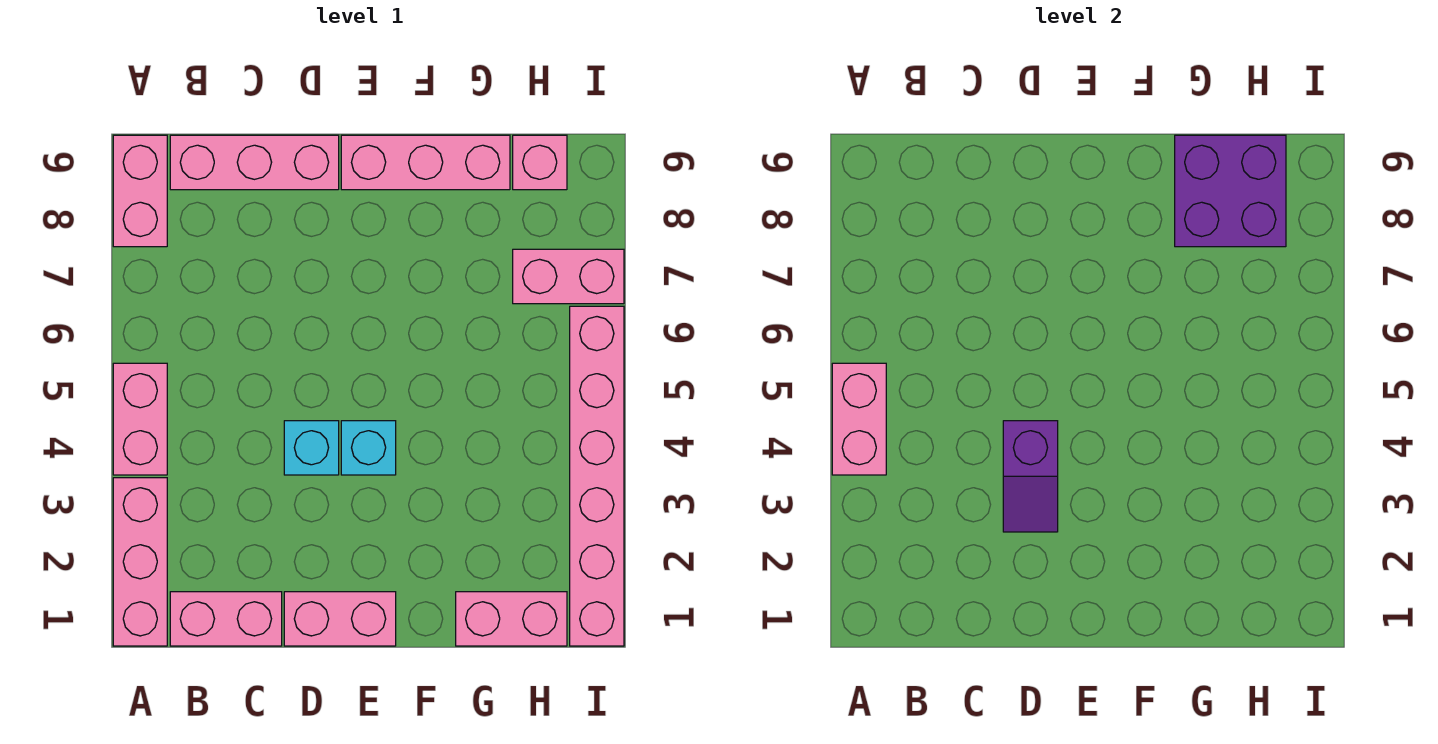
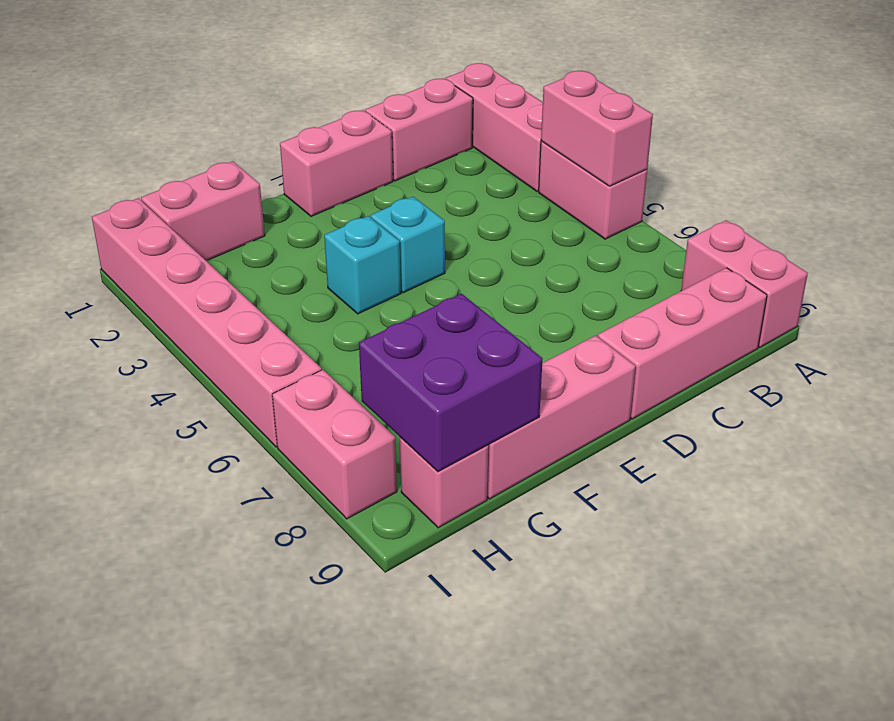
purple slope D3:D4 level 2 top 4 -> none
cyan brick D4 level 1 -> cyan brick F4 level 1
pink brick H7:I7 level 1 -> pink brick I7:I8 level 1

